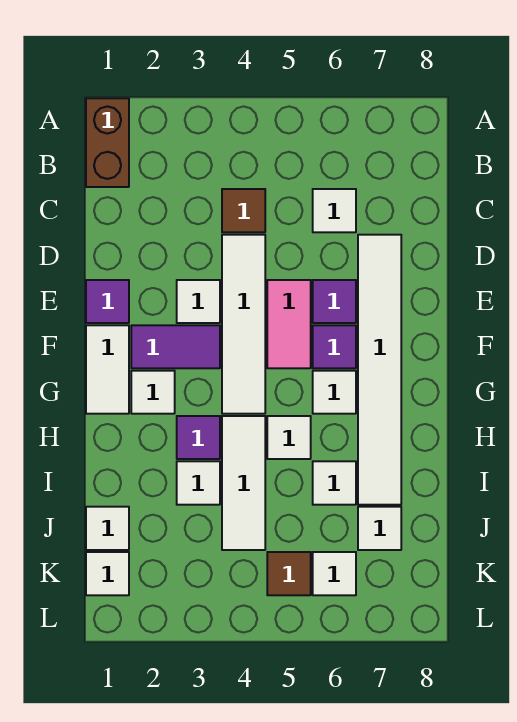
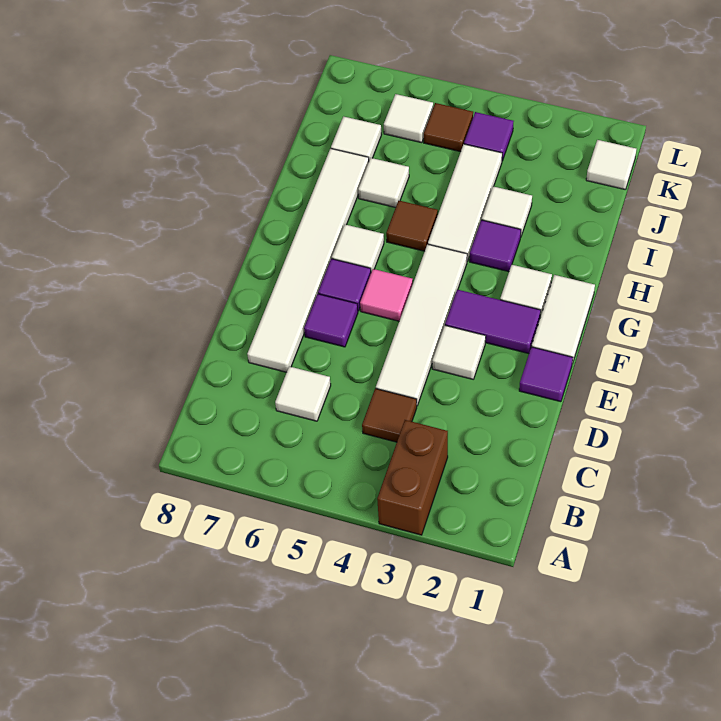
brown brick A1:B1 level 1 -> brown brick A3:B3 level 1
pink tile E5:F5 level 1 -> pink tile F5 level 1
white tile H5 level 1 -> brown tile H5 level 1
white tile J1 level 1 -> none
none -> purple tile K4 level 1

